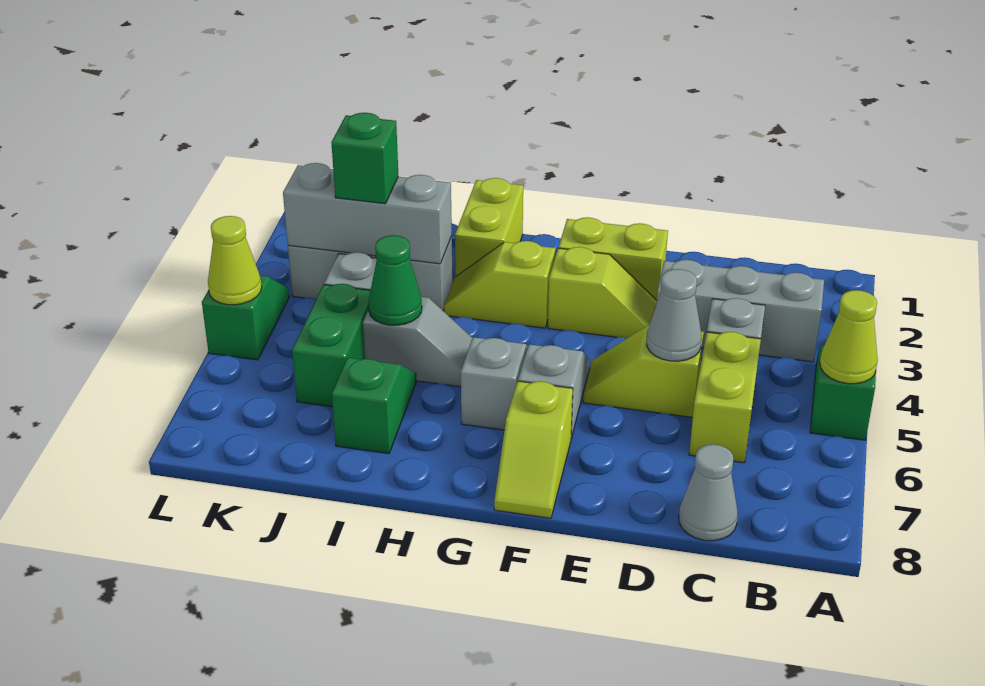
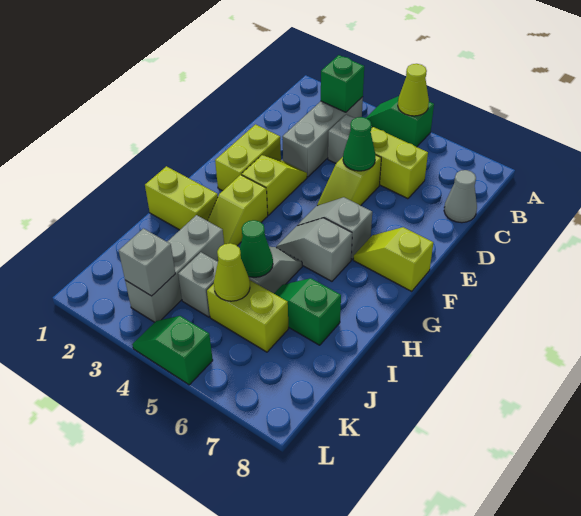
grey cone D5 level 2 -> green cone D5 level 2
lime slope F7:F8 level 1 top 7 -> lime slope F7:F8 level 1 top 8
grey brick I3:K3 level 2 -> grey brick K3 level 2
green brick J3 level 3 -> green brick B3 level 2
green brick J5:J6 level 1 -> lime brick J5:J6 level 1
lime cone L5 level 2 -> lime cone J5 level 2

